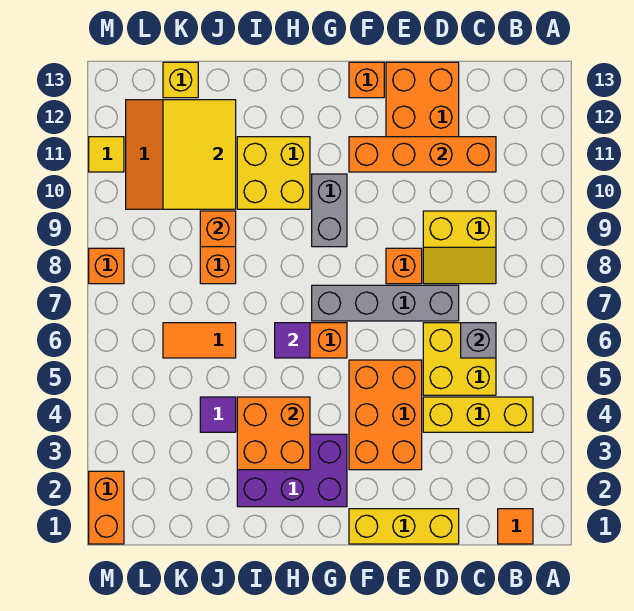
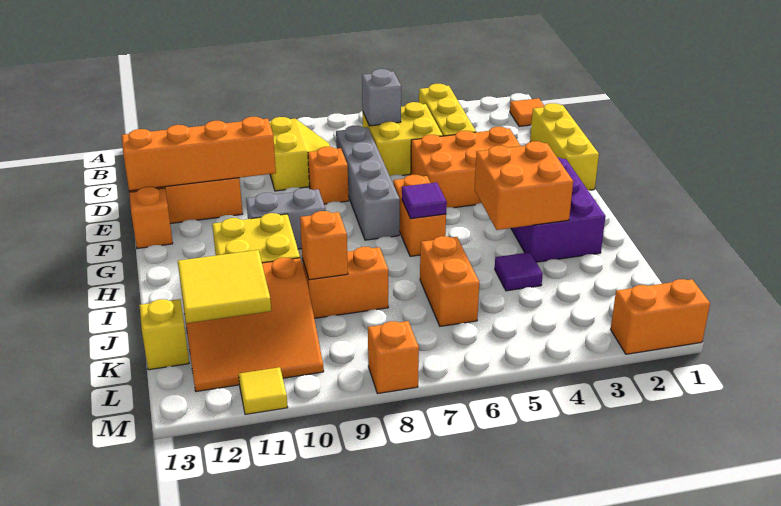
orange brick C11:F11 level 2 -> orange brick E10:E13 level 2
orange tile J6:K6 level 1 -> orange brick J6:K6 level 1
yellow tile J10:K12 level 2 -> yellow tile J11:K12 level 2

